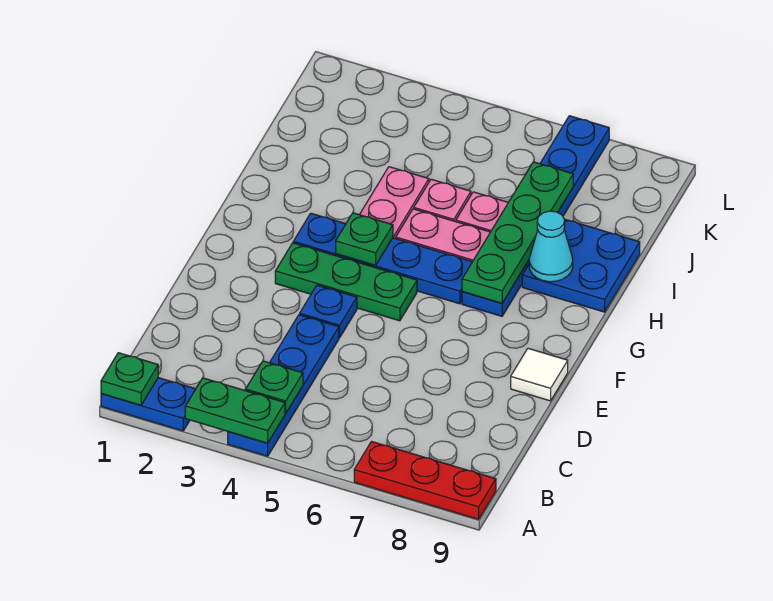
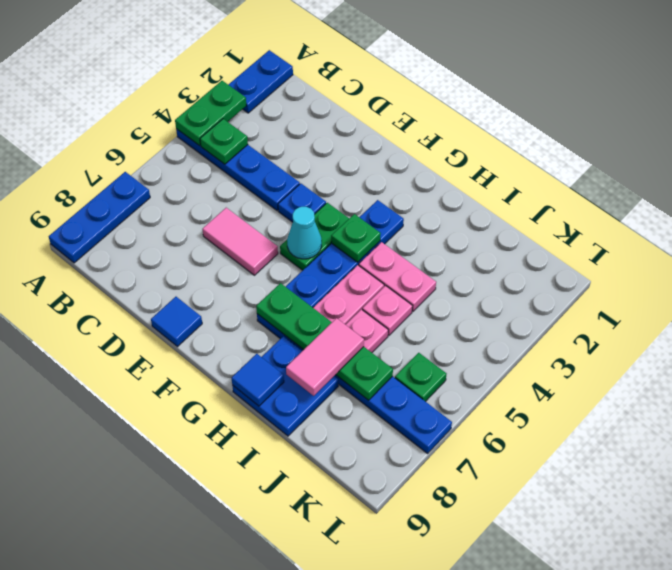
green plate A1 level 2 -> green plate K6 level 1
red plate A7:A9 level 1 -> blue plate A7:A9 level 1
none -> pink tile D6:E6 level 1
white tile E9 level 1 -> blue tile E9 level 1
green plate F3:F5 level 1 -> green plate F4:F5 level 1
cyan cone H8 level 2 -> cyan cone F5 level 2
none -> blue tile H9 level 2
none -> pink tile I7:I8 level 3

